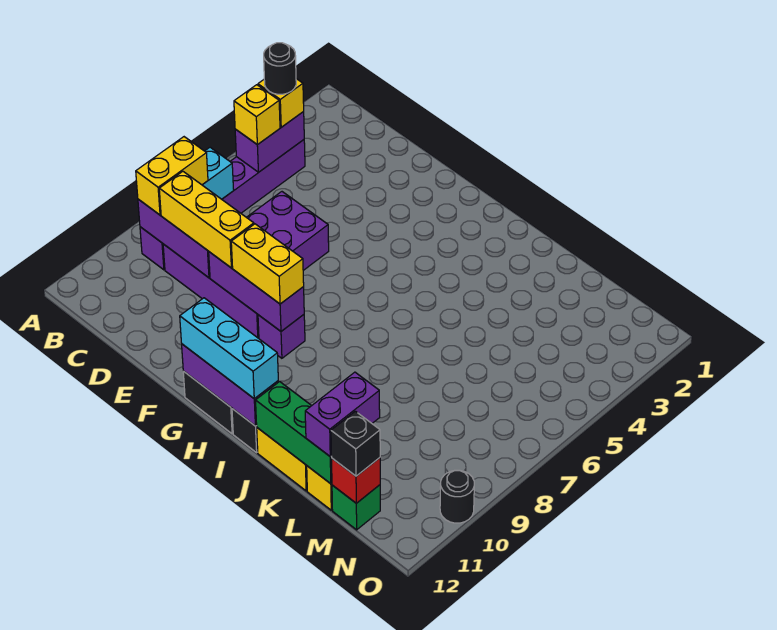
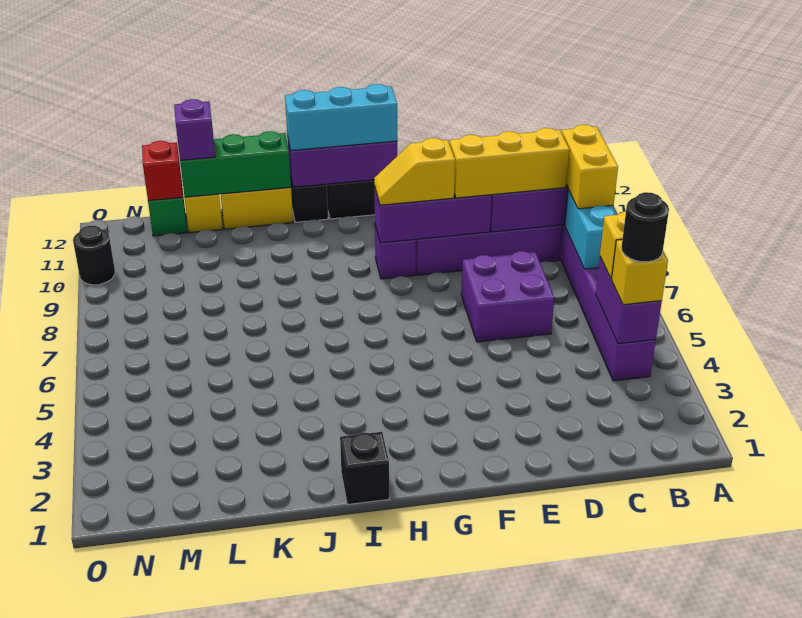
yellow brick F9:G9 level 3 -> yellow slope F9:G9 level 3 top F
purple brick L11:L12 level 3 -> purple brick L12 level 3
black brick M12 level 3 -> black brick I1 level 1

